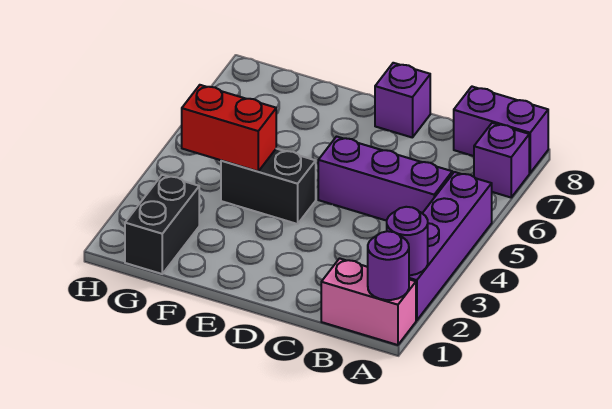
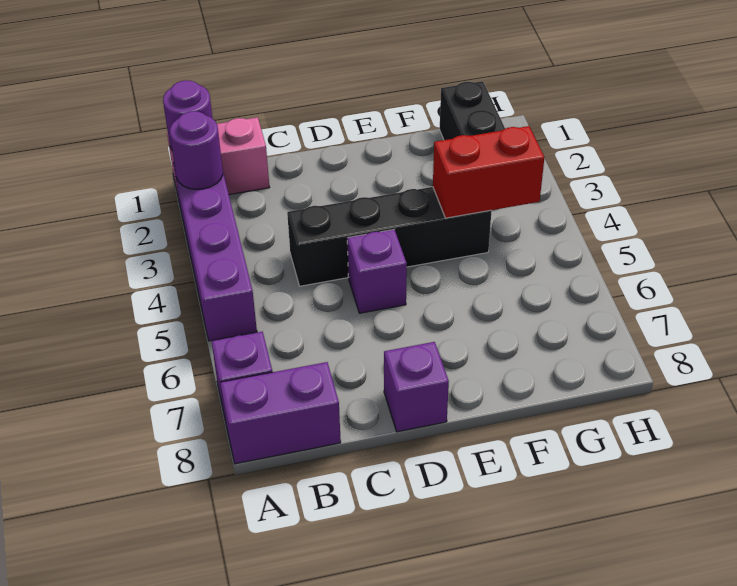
purple brick B5:D5 level 1 -> purple brick D5 level 1
black brick E4:F4 level 1 -> black brick C4:F4 level 1

